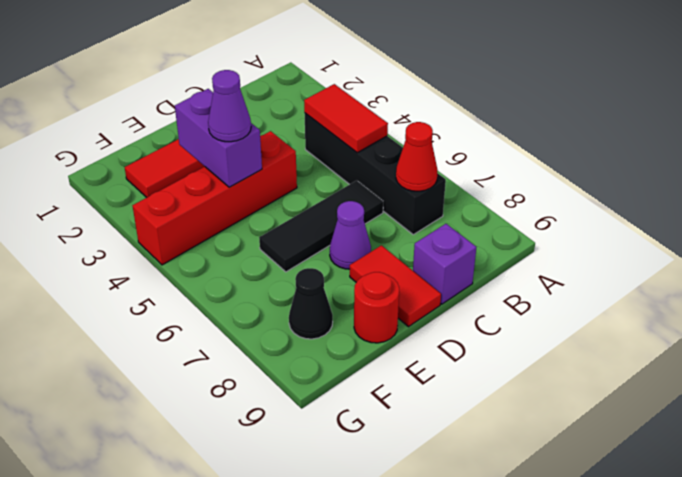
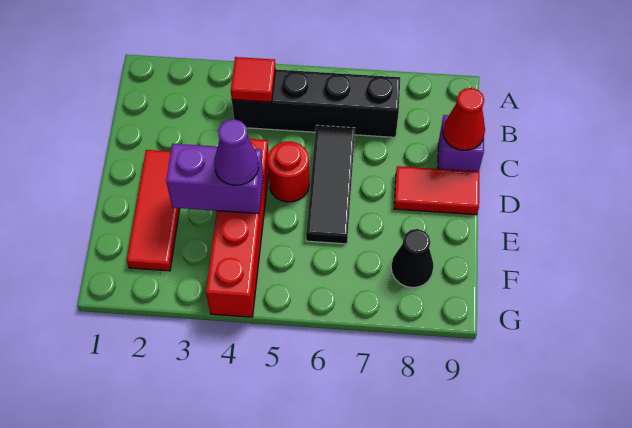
red tile B4:B5 level 2 -> red tile B4 level 2
red cone B7 level 2 -> red cone C9 level 2
purple cone D7 level 1 -> none
red round brick E9 level 1 -> red round brick D5 level 1

